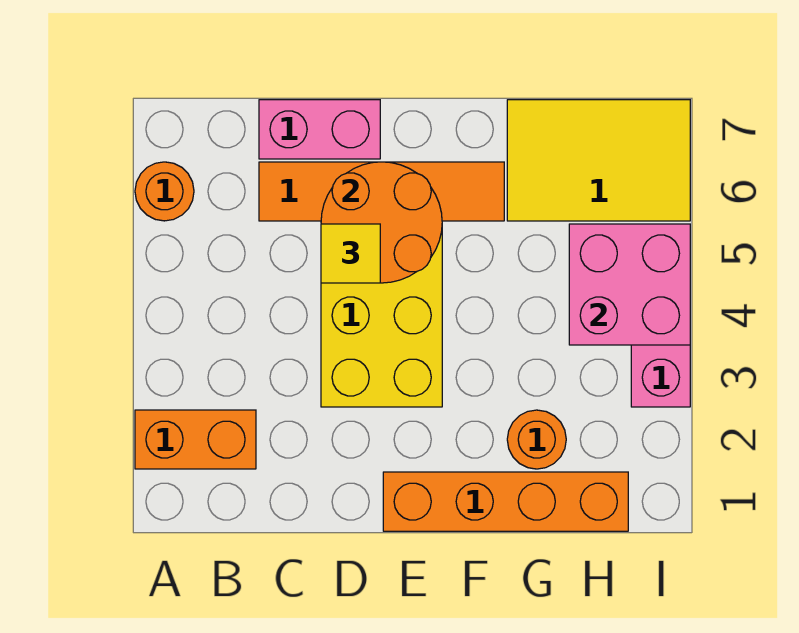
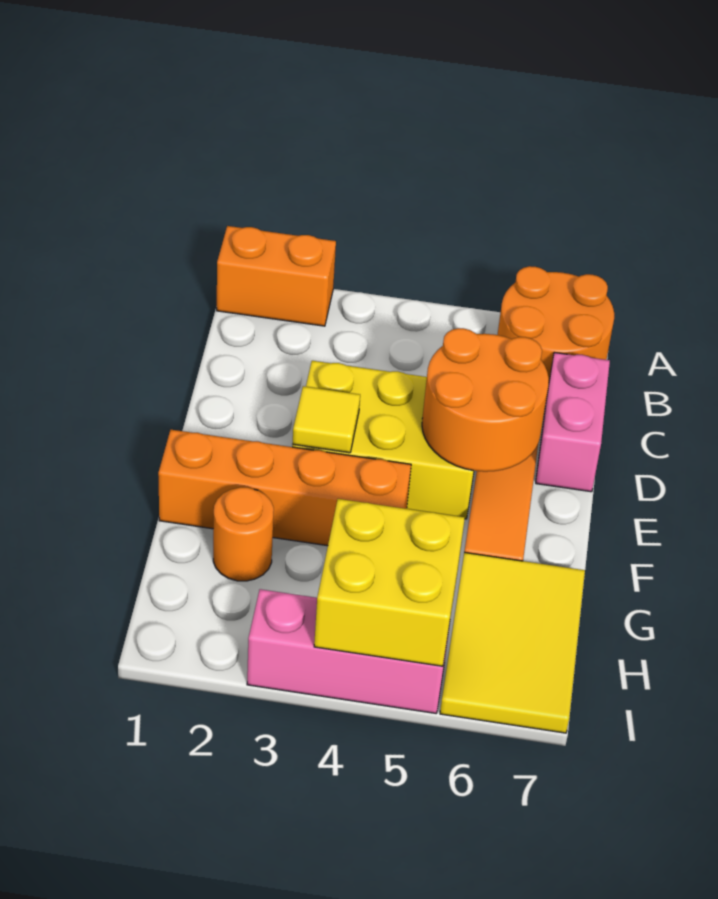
orange brick A2:B2 level 1 -> orange brick A1:A2 level 1
orange round brick A6 level 1 -> orange round brick A6:B7 level 1
yellow tile D5 level 3 -> yellow tile E3 level 2
orange brick E1:H1 level 1 -> orange brick F1:F4 level 1
pink brick H4:I5 level 2 -> yellow brick H4:I5 level 2

